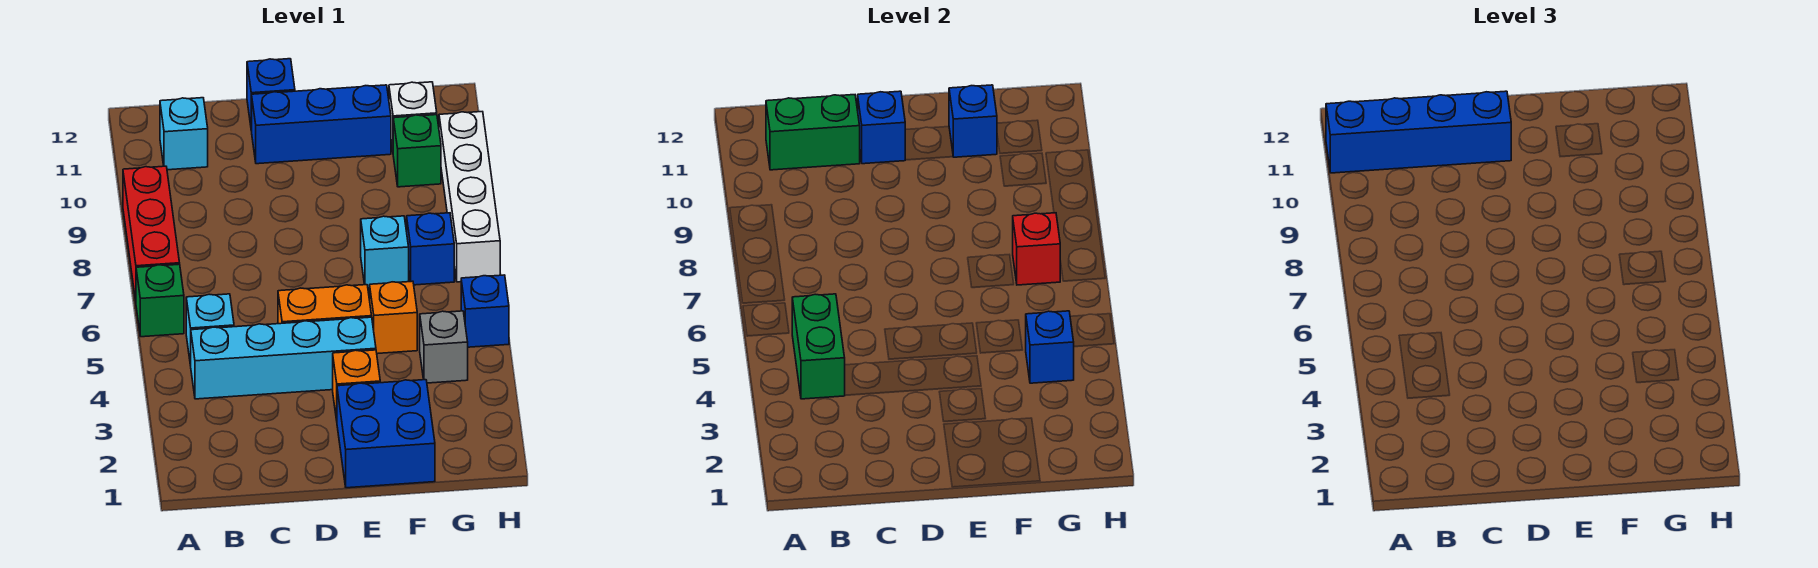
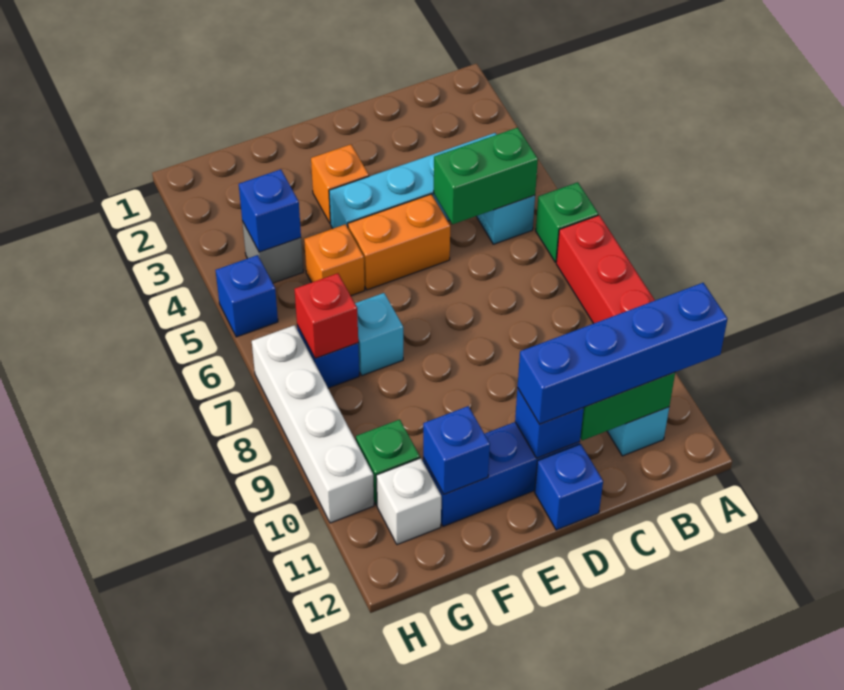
green brick B4:B5 level 2 -> green brick B5:C5 level 2
blue brick E1:F2 level 1 -> none

